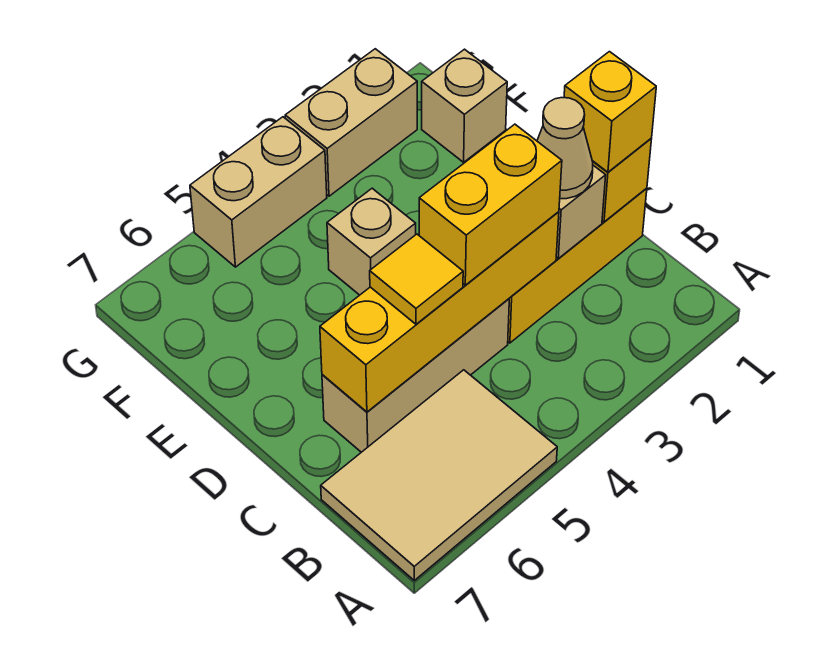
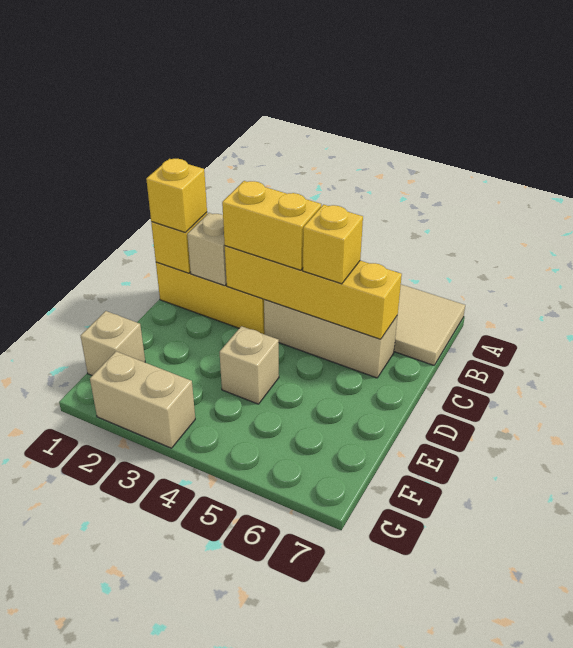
tan cone C2 level 3 -> none
yellow tile C5 level 3 -> yellow brick C5 level 3
tan brick G4:G5 level 1 -> none

